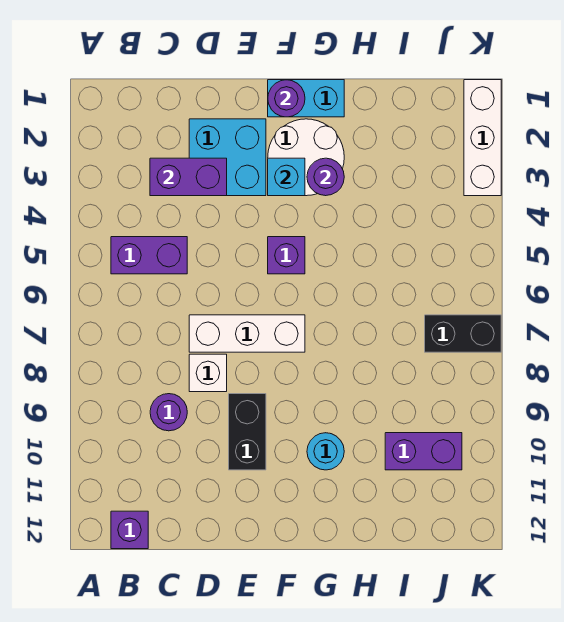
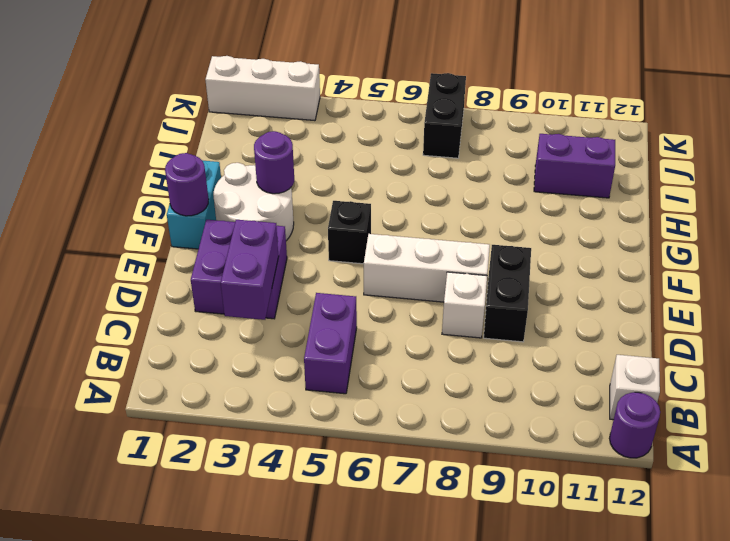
purple brick B12 level 1 -> white brick B12 level 1
purple round brick C9 level 1 -> purple round brick A12 level 1
cyan brick D2:E3 level 1 -> purple brick D2:E3 level 1
white brick D7:F7 level 1 -> white brick E6:E8 level 1
black brick E9:E10 level 1 -> black brick D9:E9 level 1
cyan brick F3 level 2 -> none
purple brick F5 level 1 -> black brick F5 level 1
cyan round brick G10 level 1 -> none
purple brick I10:J10 level 1 -> purple brick I10:I11 level 1

